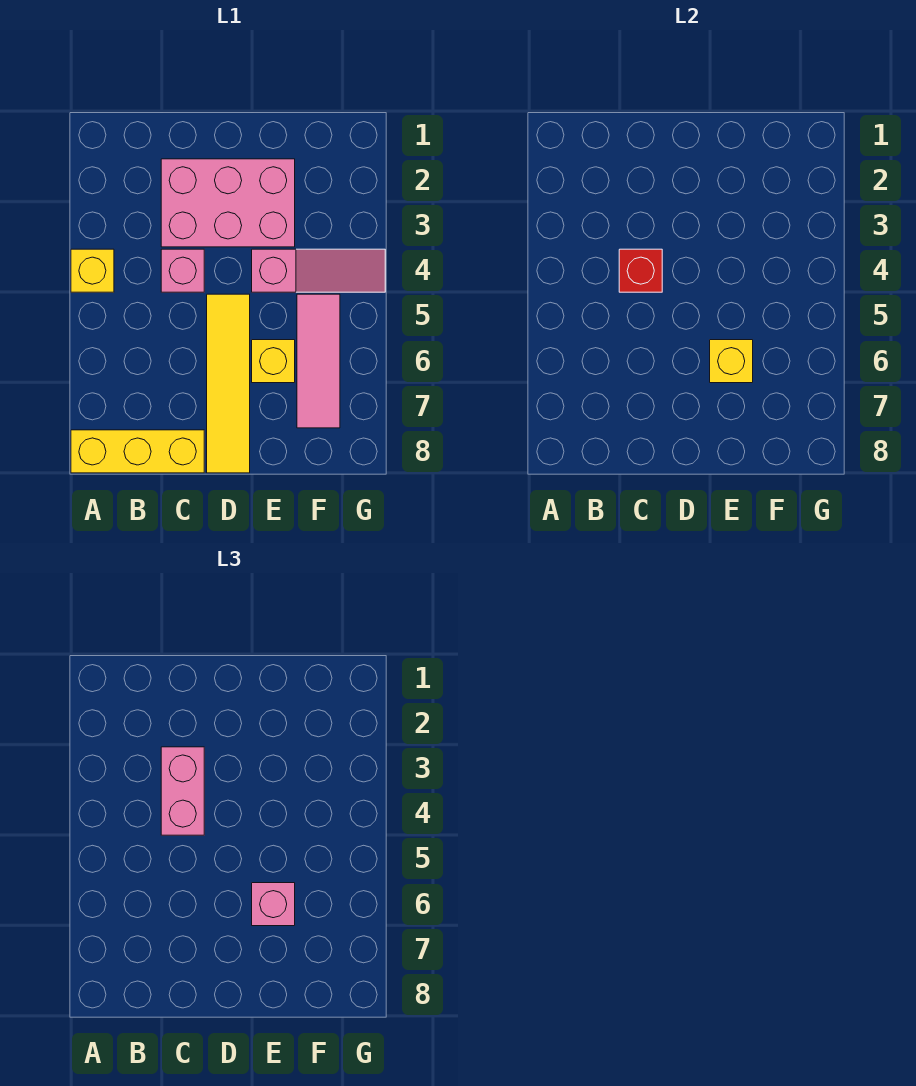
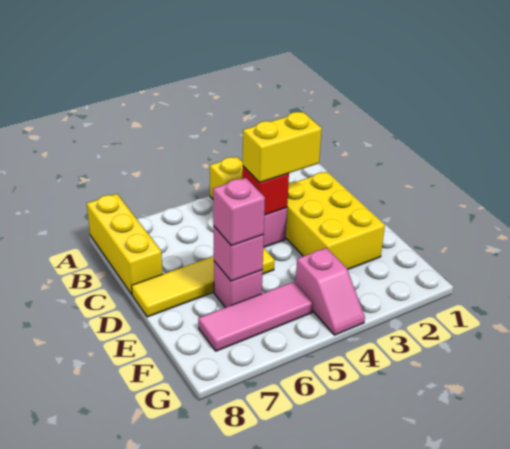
pink brick C2:E3 level 1 -> yellow brick C2:E3 level 1
pink brick C3:C4 level 3 -> yellow brick C3:C4 level 3
pink slope E4:G4 level 1 top E -> pink slope F4:G4 level 1 top F
yellow brick E6 level 1 -> pink brick E6 level 1
yellow brick E6 level 2 -> pink brick E6 level 2

